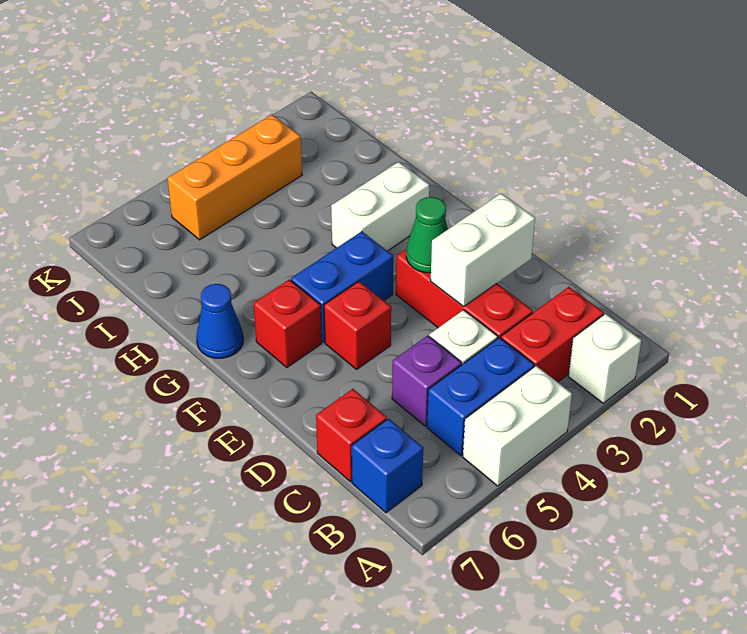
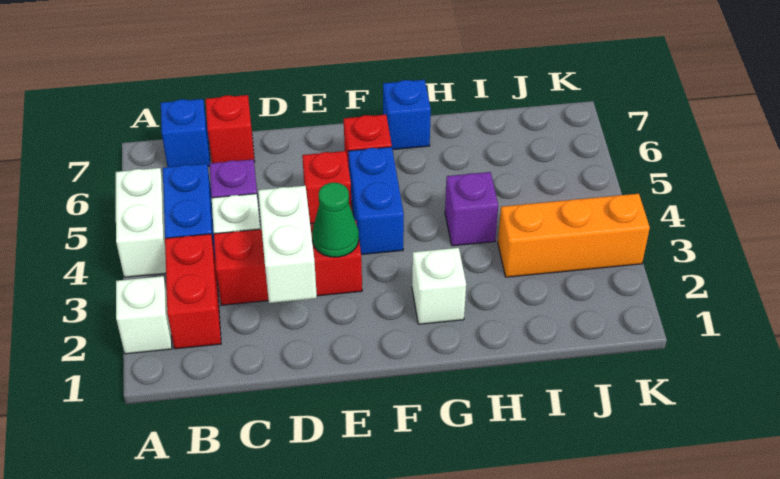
white brick G2:G3 level 1 -> white brick G2 level 1
blue cone G7 level 1 -> blue brick G7 level 1
none -> purple brick H4 level 1
orange brick J3:J5 level 1 -> orange brick I3:K3 level 1

